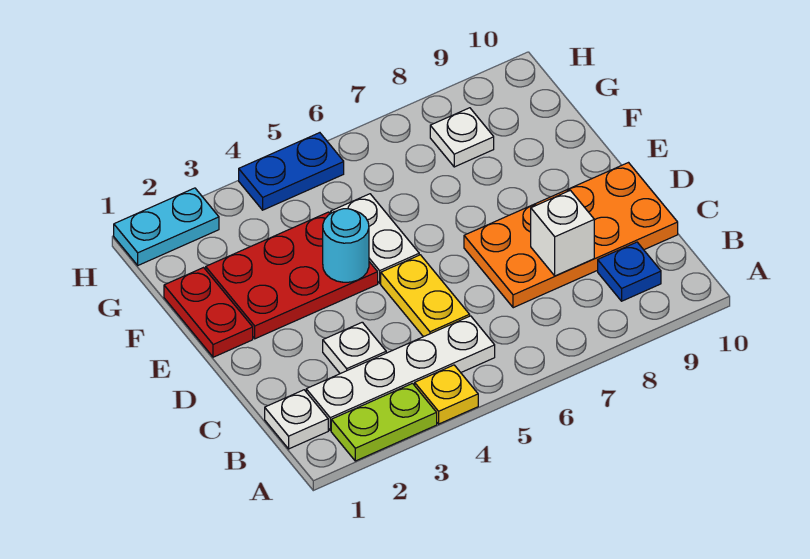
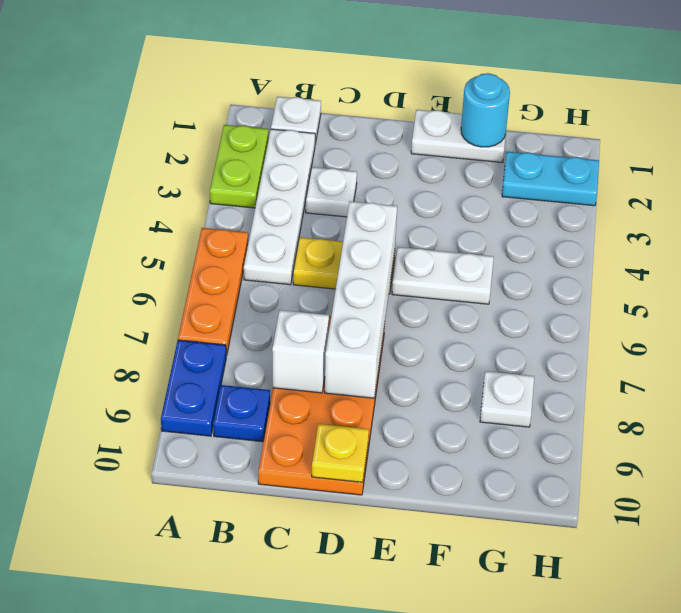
yellow plate A4 level 1 -> yellow plate D10 level 2
none -> orange plate A5:A7 level 1
none -> white brick D5:D8 level 2
red plate E1:F1 level 1 -> white plate E1:F1 level 1
red plate E2:F4 level 1 -> none
cyan round brick E4 level 2 -> cyan round brick F1 level 2
cyan plate H1:H2 level 1 -> cyan plate G2:H2 level 1
blue plate H4:H5 level 1 -> blue plate A8:A9 level 1

